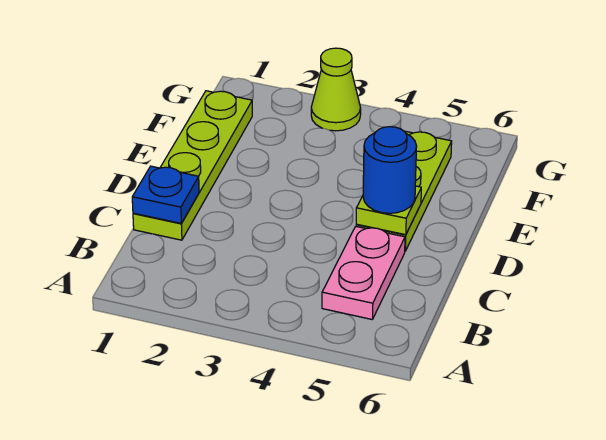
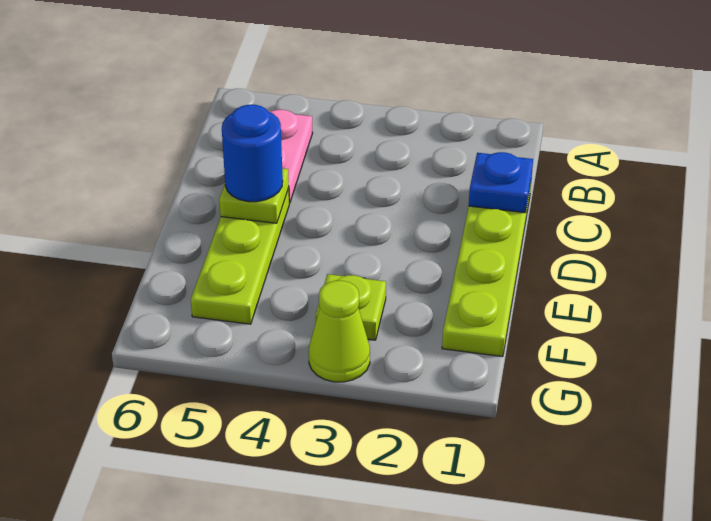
none -> lime plate F3 level 1

